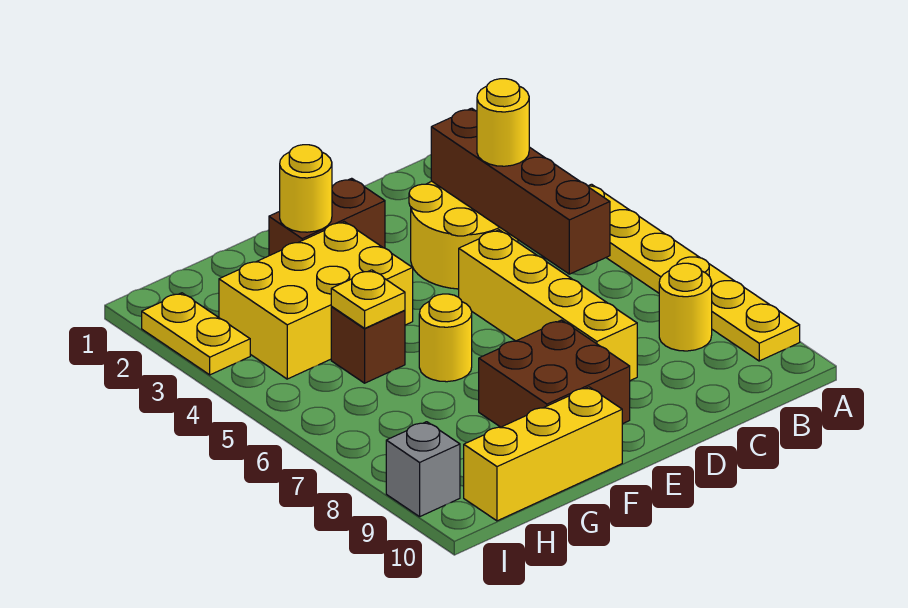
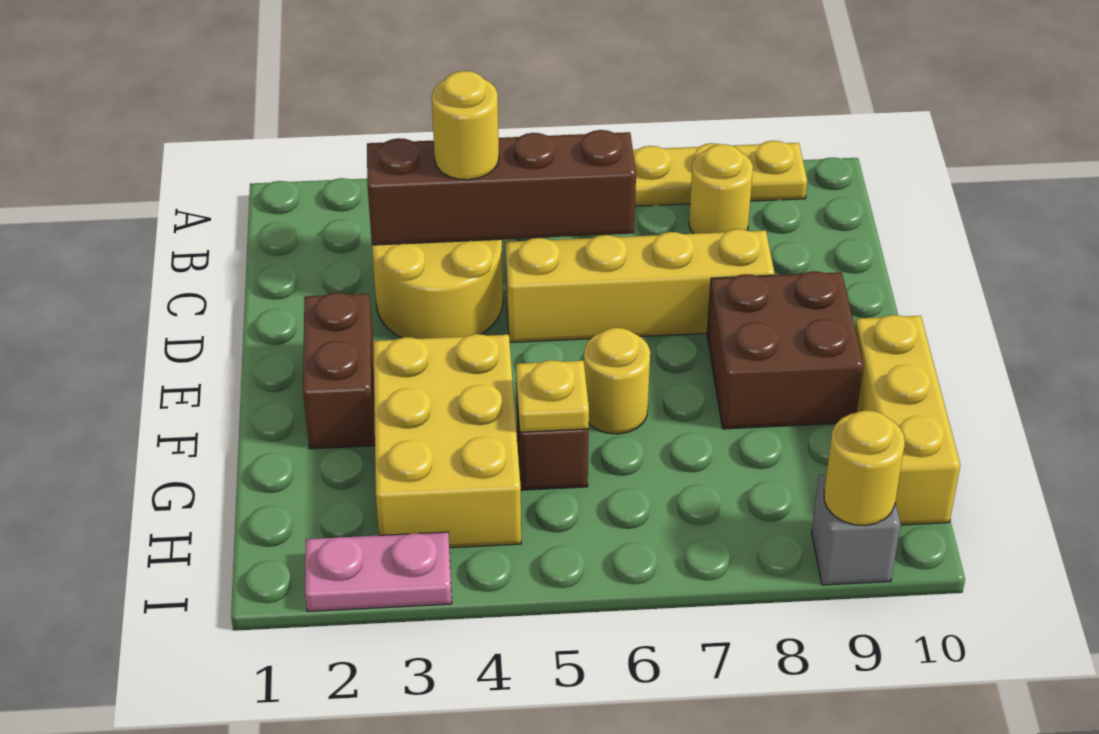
yellow round brick F2 level 2 -> yellow round brick I9 level 2
yellow plate I2:I3 level 1 -> pink plate I2:I3 level 1

